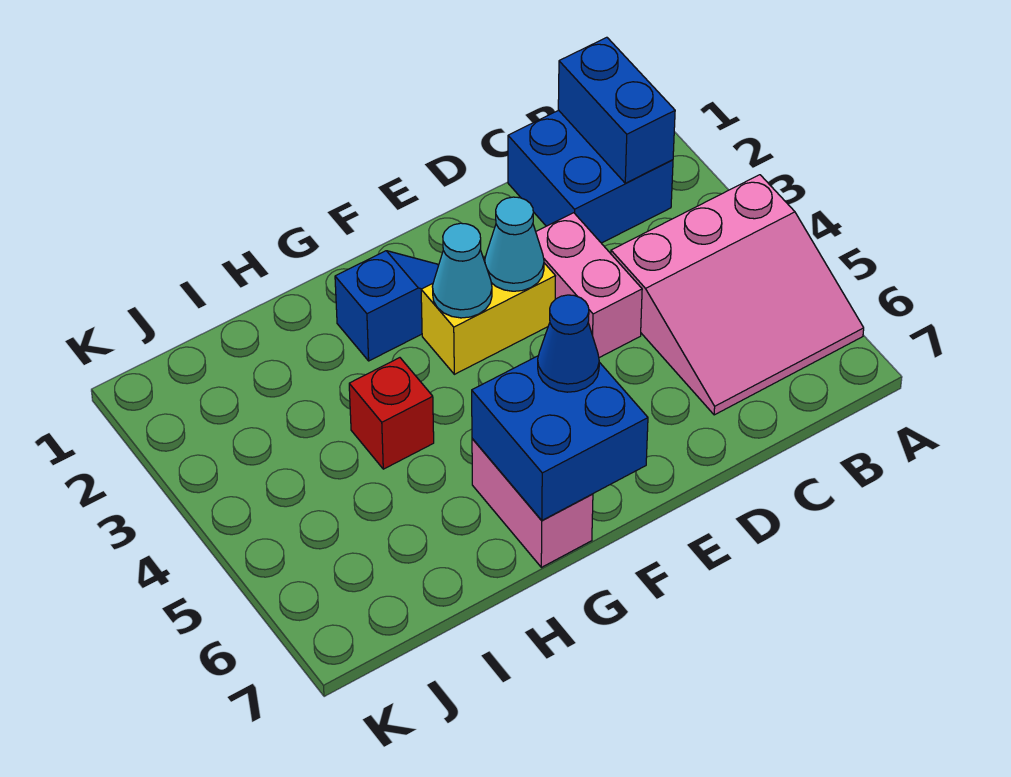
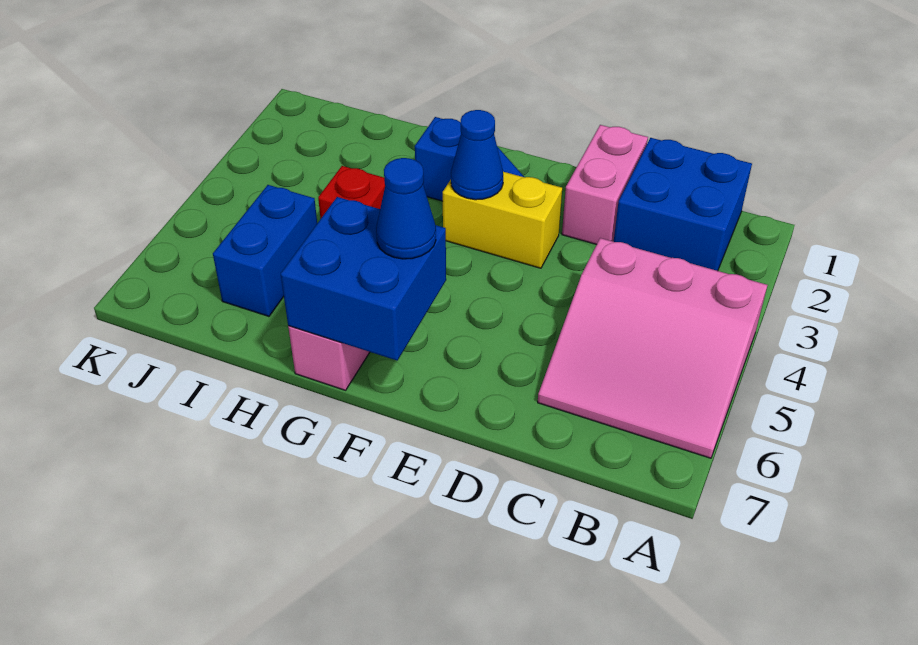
blue brick B1:B2 level 2 -> blue brick I5:I6 level 1
pink brick D3:D4 level 1 -> pink brick D1:D2 level 1
cyan cone E3 level 2 -> none
cyan cone F3 level 2 -> blue cone F3 level 2

